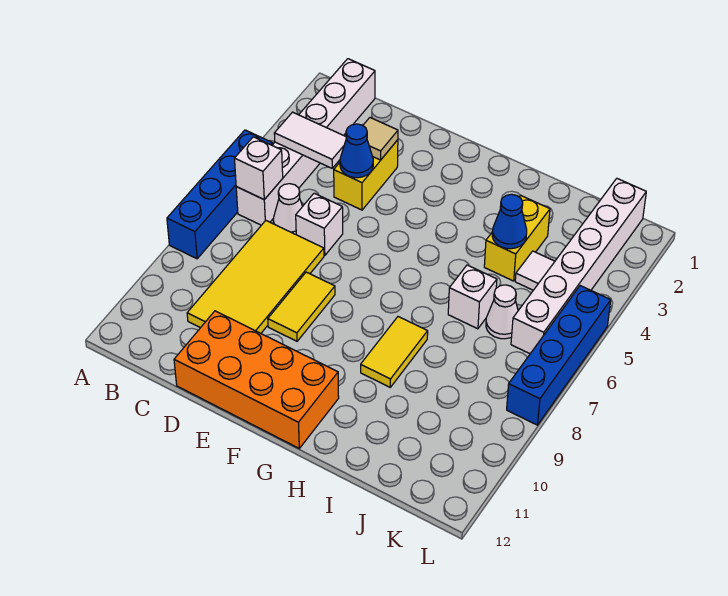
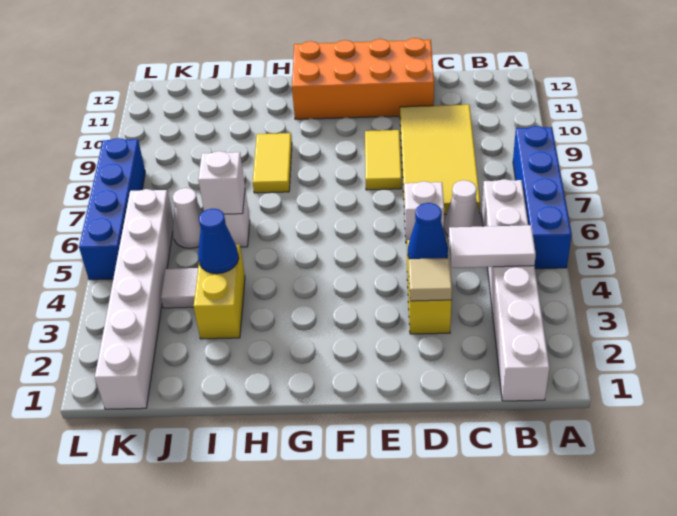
white brick B6 level 2 -> white brick I6 level 2

